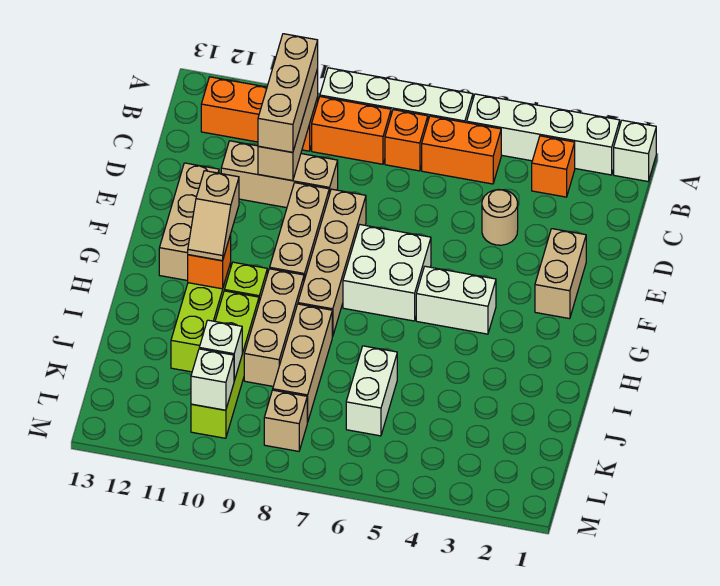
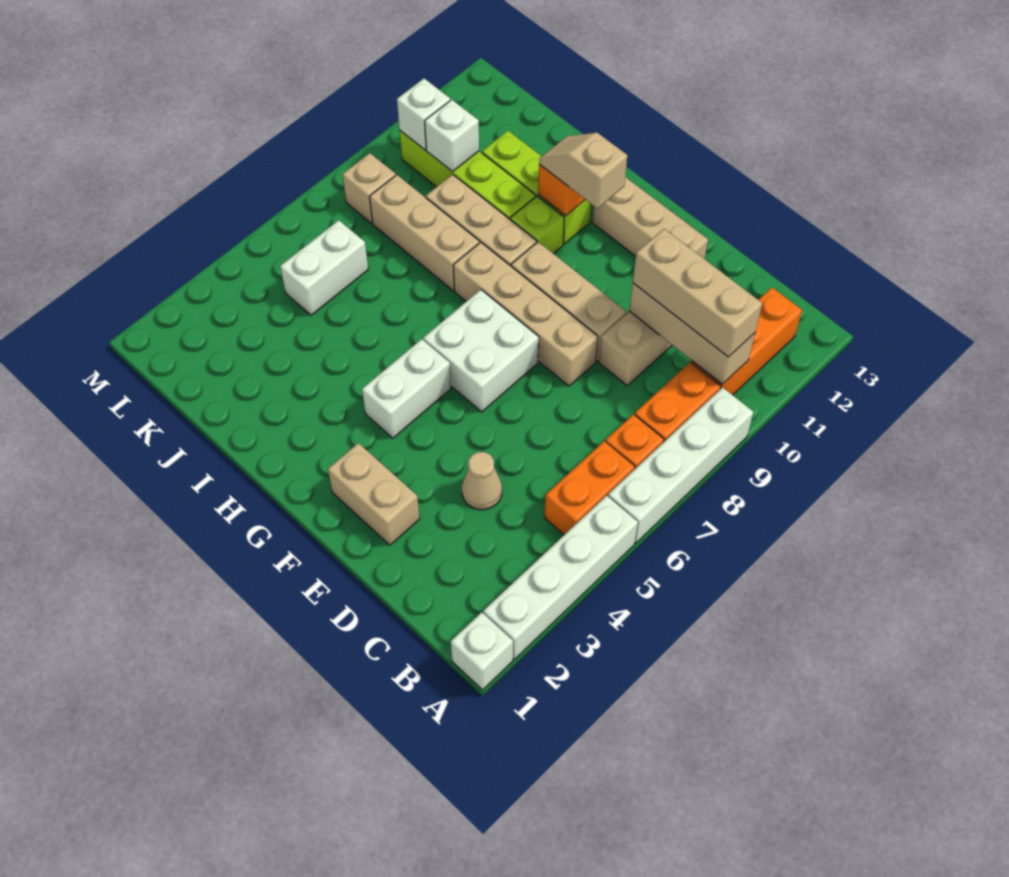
orange brick B3 level 1 -> none
tan round brick D4 level 1 -> tan cone D4 level 1
white brick J6:K6 level 1 -> white brick K5:K6 level 1

